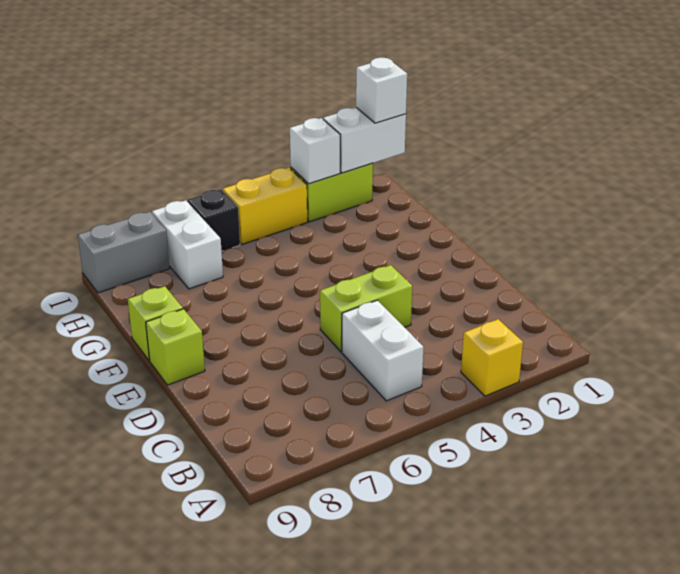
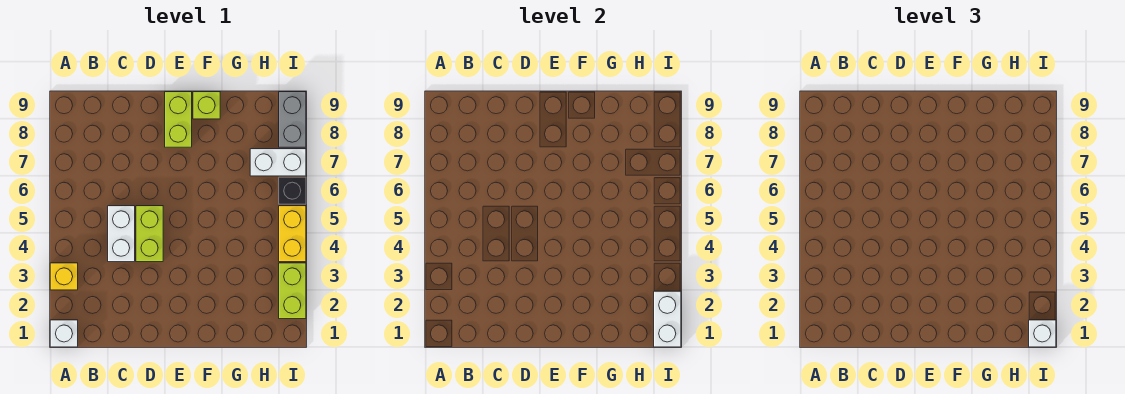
white brick B5:C5 level 1 -> white brick C4:C5 level 1
lime brick E9 level 1 -> lime brick E8:E9 level 1
white brick I3 level 2 -> white brick A1 level 1

